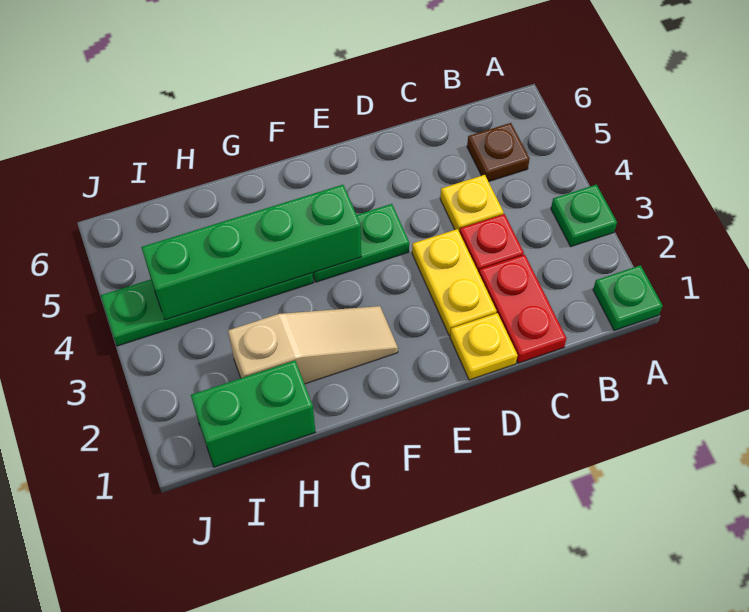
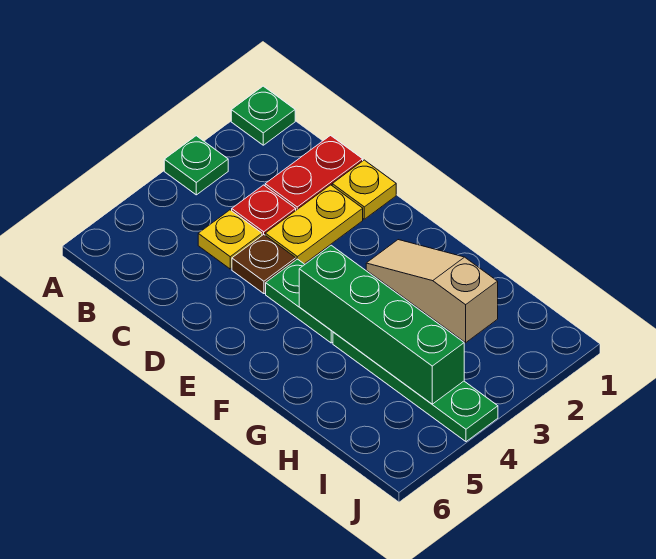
brown plate B5 level 1 -> brown plate D4 level 1
green brick H1:I1 level 1 -> none

